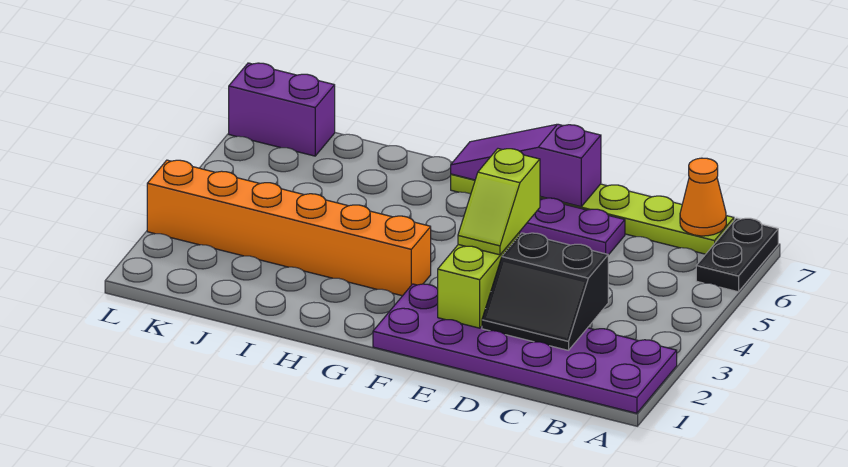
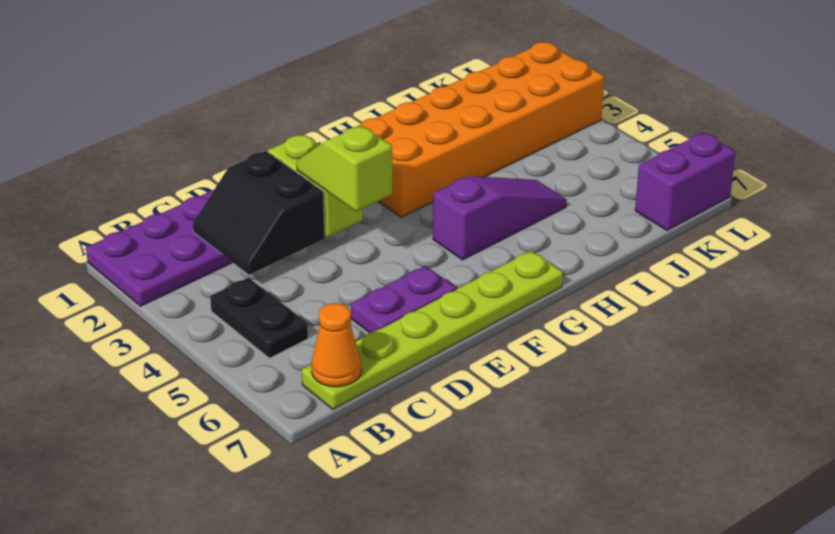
black plate A6:A7 level 1 -> black plate B4:B5 level 1
black slope C2:D3 level 2 top 3 -> black slope C2:D3 level 2 top D
purple slope E7:G7 level 2 top E -> purple slope G5:I5 level 1 top G
orange brick G3:L3 level 1 -> orange brick G2:L3 level 1

